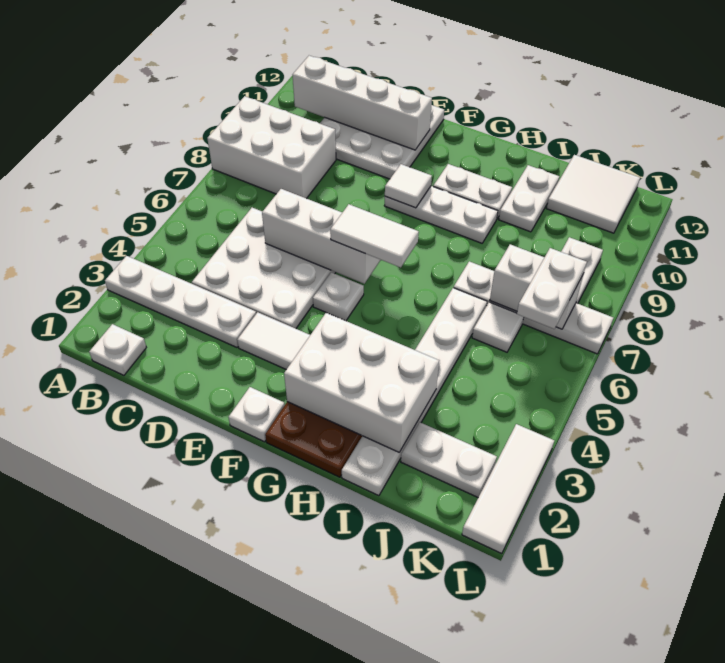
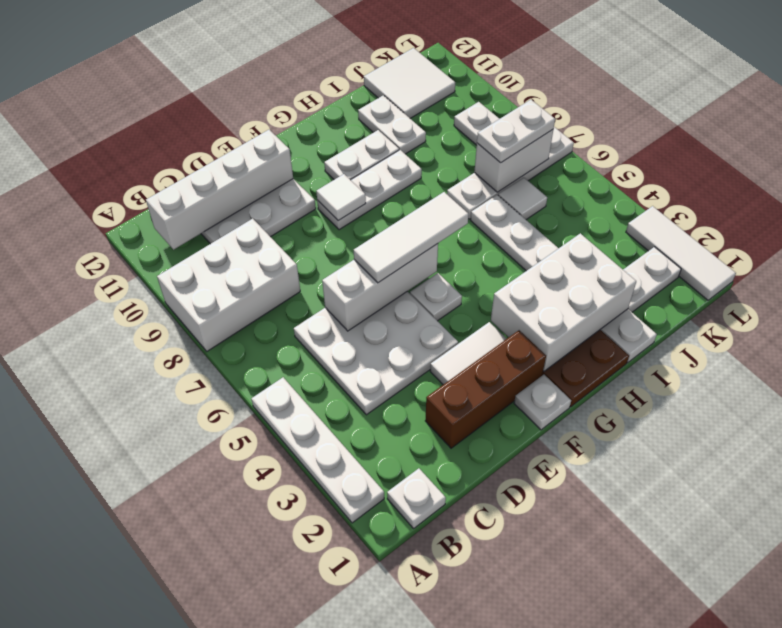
white plate A3:D3 level 1 -> white plate A2:A5 level 1
none -> brown brick D2:F2 level 1
white tile F6:G6 level 3 -> white tile E6:G6 level 3
white plate K6:K7 level 3 -> white plate J7:K7 level 3

